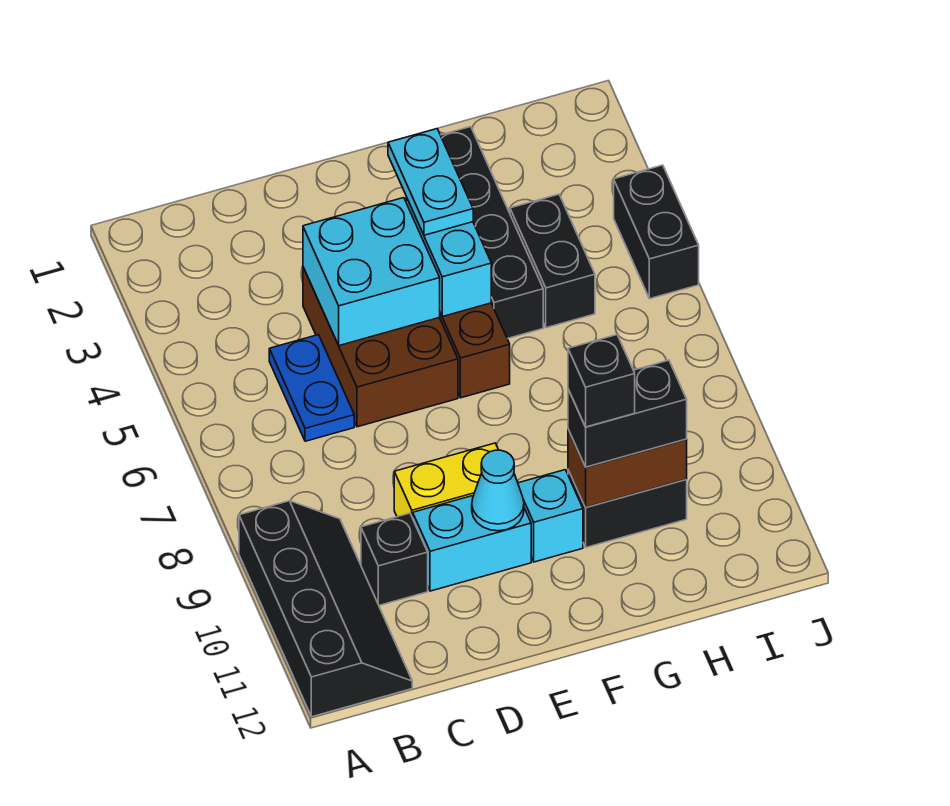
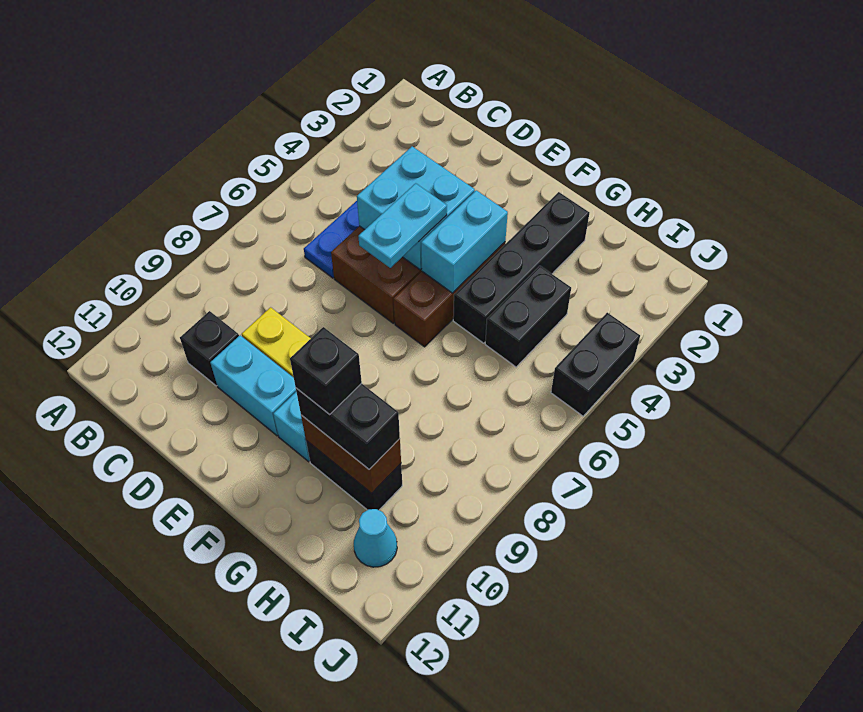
black slope A9:B12 level 1 top A -> none
cyan cone E10 level 2 -> cyan cone I11 level 1
cyan plate F3:F4 level 3 -> cyan plate E5:E6 level 3

